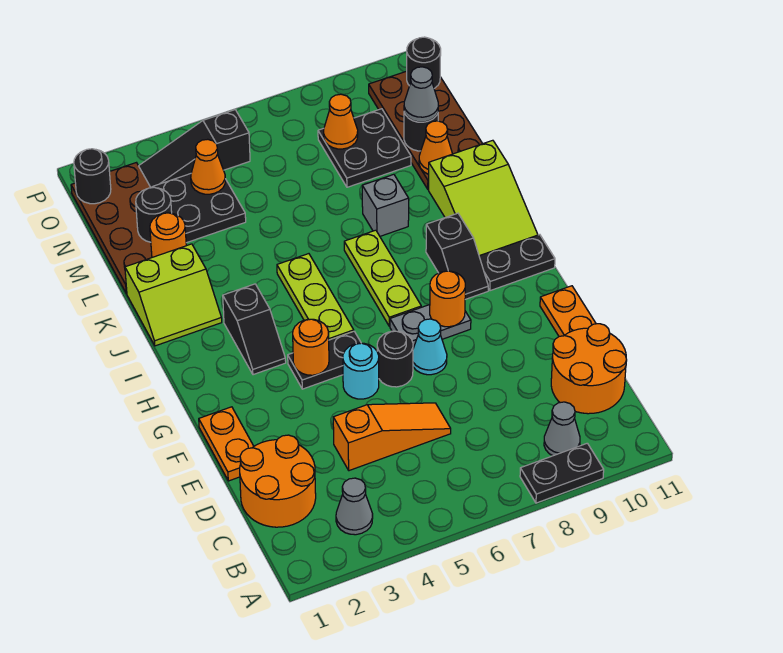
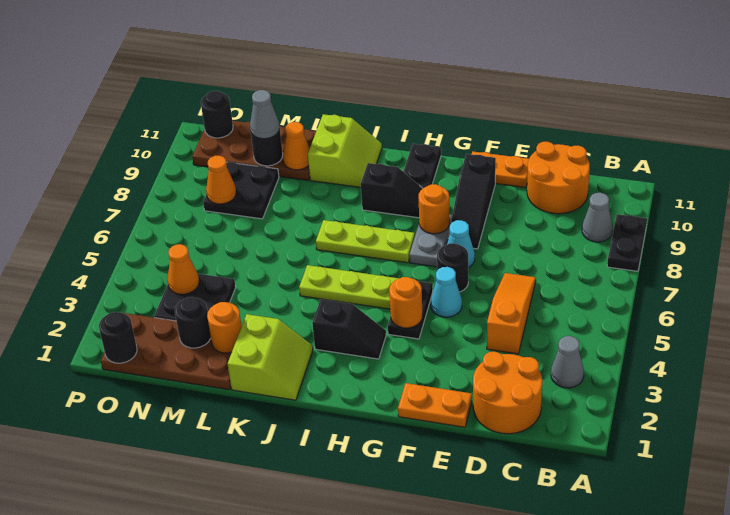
cyan round brick F5 level 1 -> cyan cone F5 level 1
lime slope I10:K11 level 1 top K -> lime slope J10:K11 level 1 top K
grey brick K8 level 1 -> none
black slope O3:O5 level 1 top 5 -> black slope F8:F10 level 1 top 10

